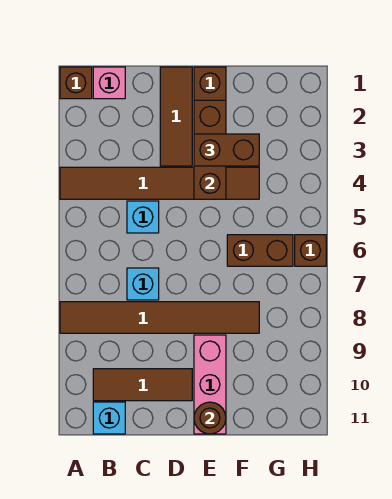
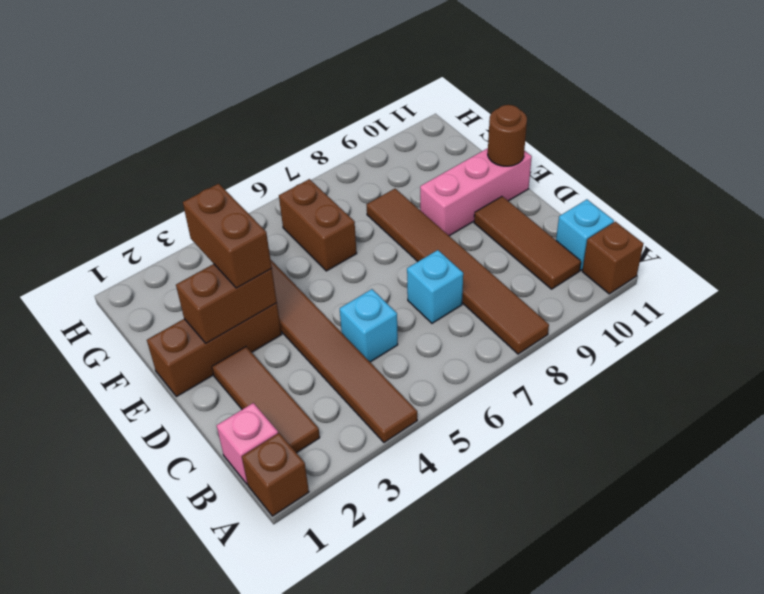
brown tile D1:D3 level 1 -> brown tile B2:D2 level 1
brown brick E2:E4 level 2 -> brown brick E2:E3 level 2
brown brick H6 level 1 -> brown brick A11 level 1

